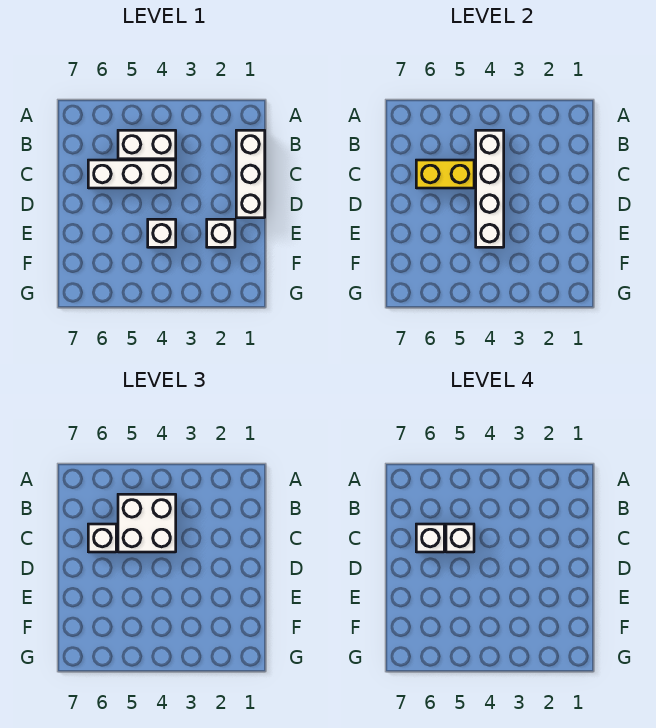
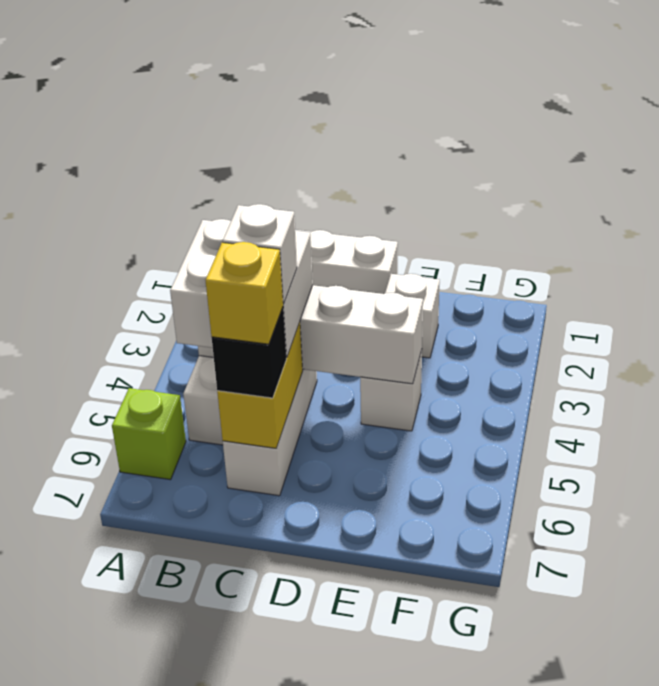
none -> lime brick A6 level 1
white brick C6 level 3 -> black brick C6 level 3
white brick C6 level 4 -> yellow brick C6 level 4

